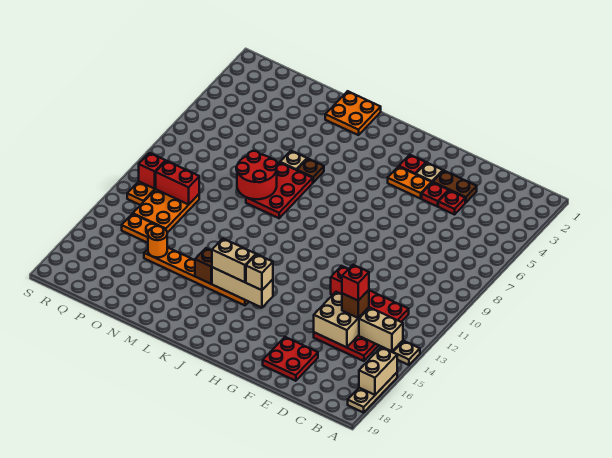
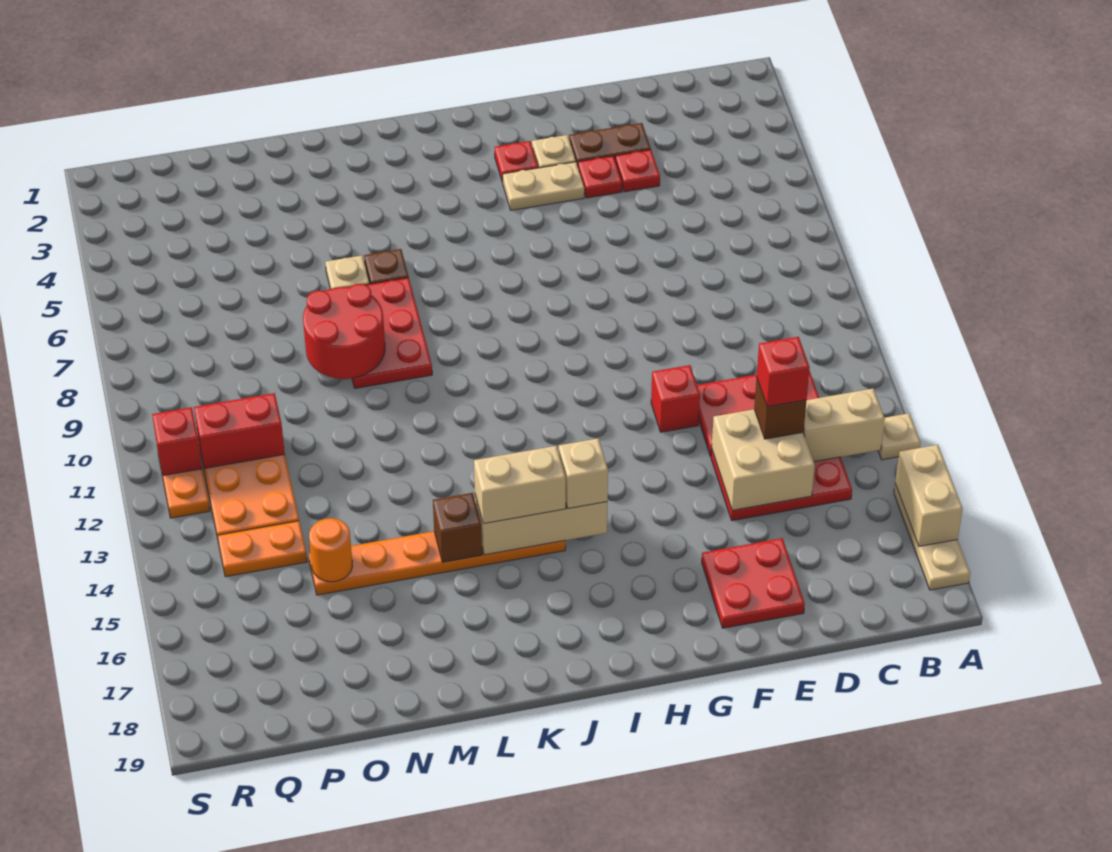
orange plate G4:H4 level 1 -> tan plate G4:H4 level 1
orange plate L1:M2 level 1 -> none

